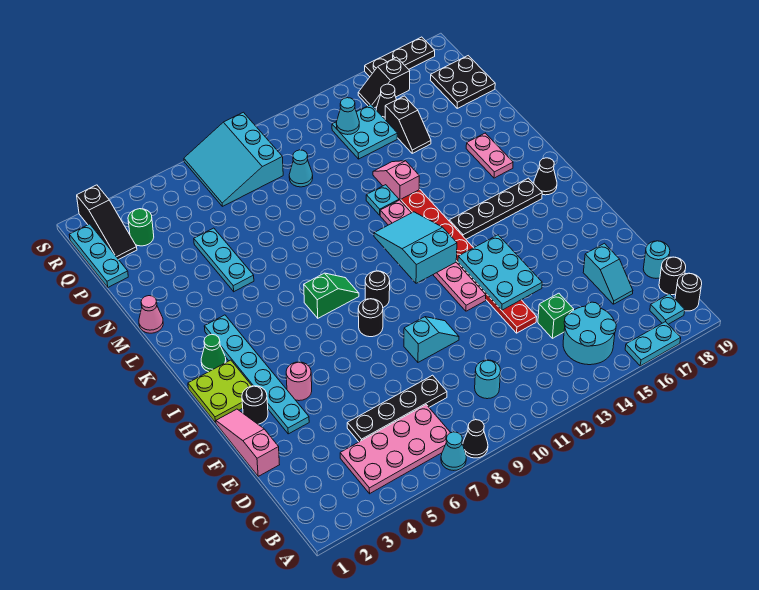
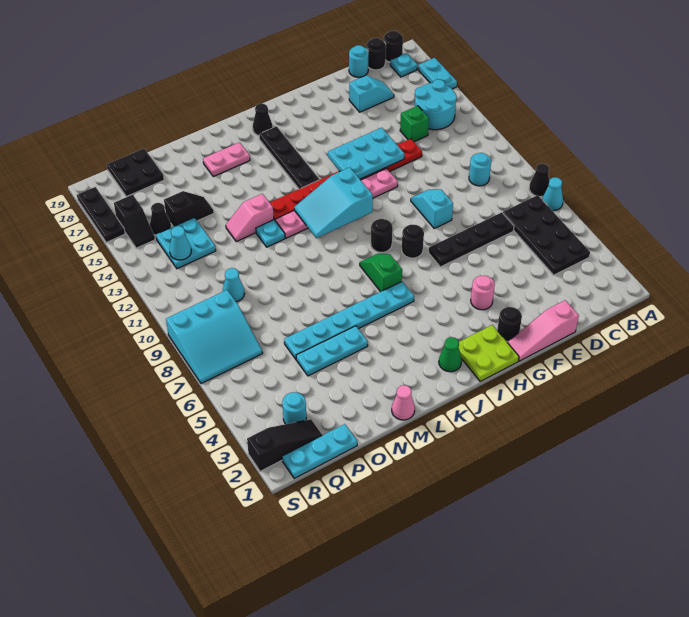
pink plate B4:C7 level 1 -> black plate B4:C7 level 1
black plate D5:D8 level 1 -> black plate D7:G7 level 1
cyan plate F3:K3 level 1 -> cyan plate J6:O6 level 1
green round brick Q3 level 1 -> cyan round brick Q3 level 1

